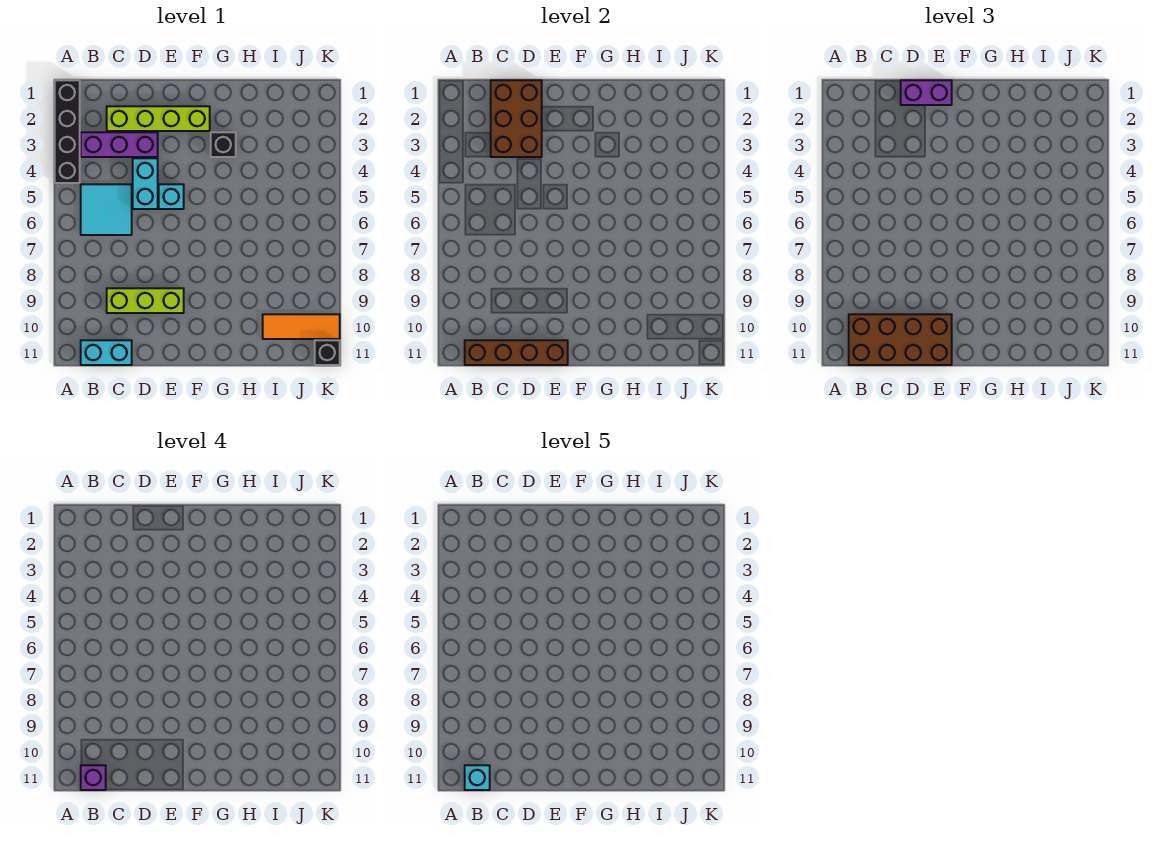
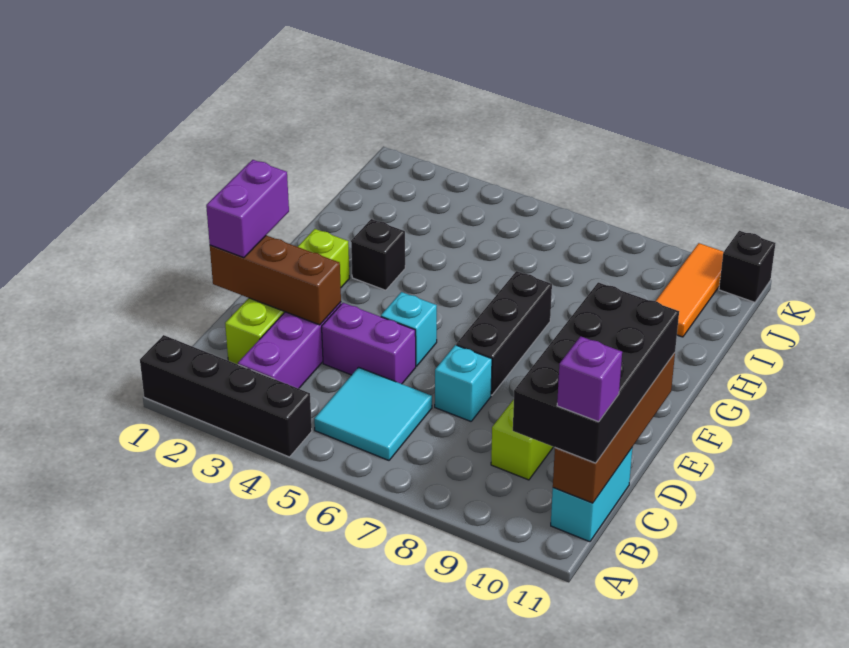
brown brick B10:E11 level 3 -> black brick B10:E11 level 3
cyan brick B11 level 5 -> cyan brick D7 level 1
brown brick C1:D3 level 2 -> brown brick D1:D3 level 2
cyan brick D4:D5 level 1 -> purple brick D4:D5 level 1
none -> black brick E7:G7 level 1

